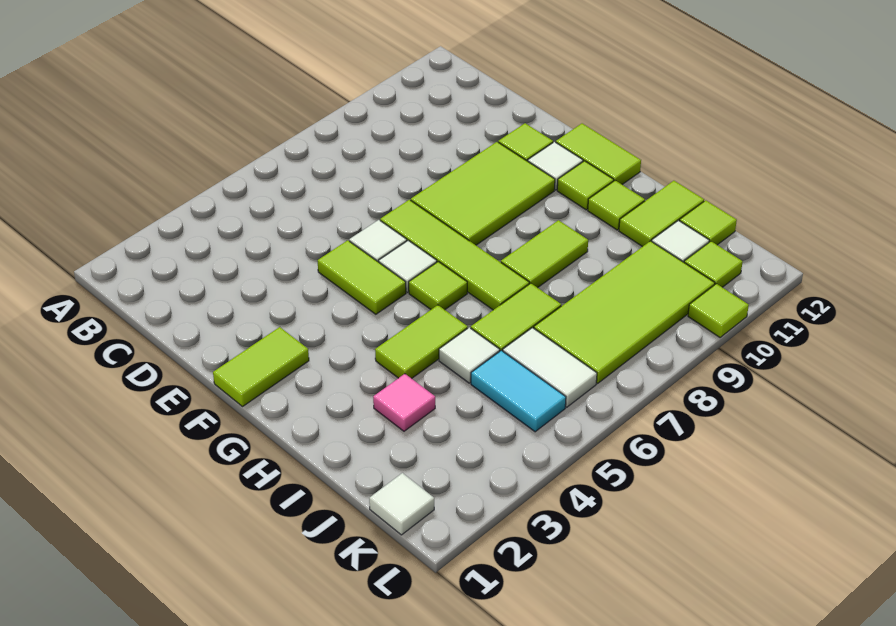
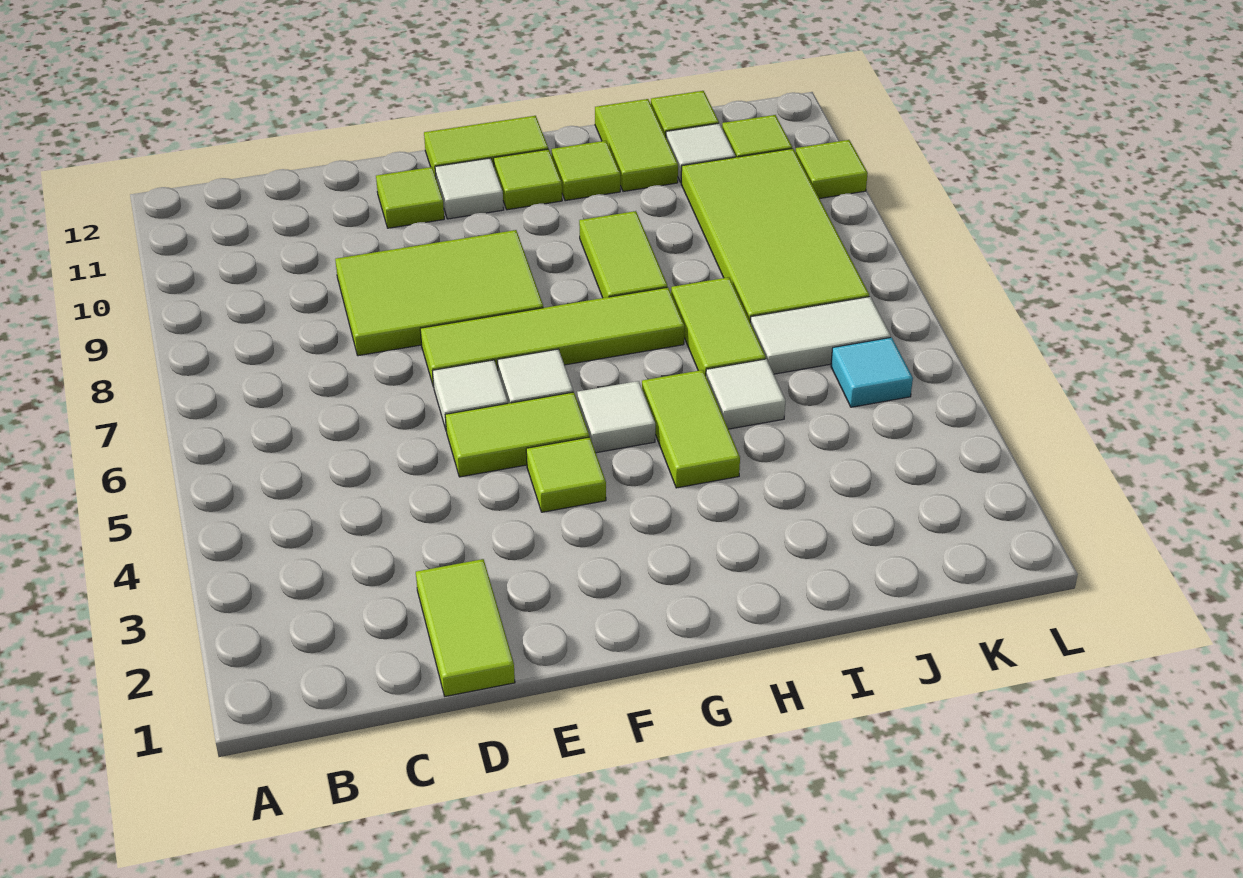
lime tile E8:F10 level 1 -> lime tile D8:F9 level 1
lime tile F1:F2 level 1 -> lime tile D1:D2 level 1
lime tile G6 level 1 -> lime tile F4 level 1
pink tile I3 level 1 -> none
cyan tile J5:K5 level 1 -> cyan tile K5 level 1
white tile K1 level 1 -> white tile G5 level 1

